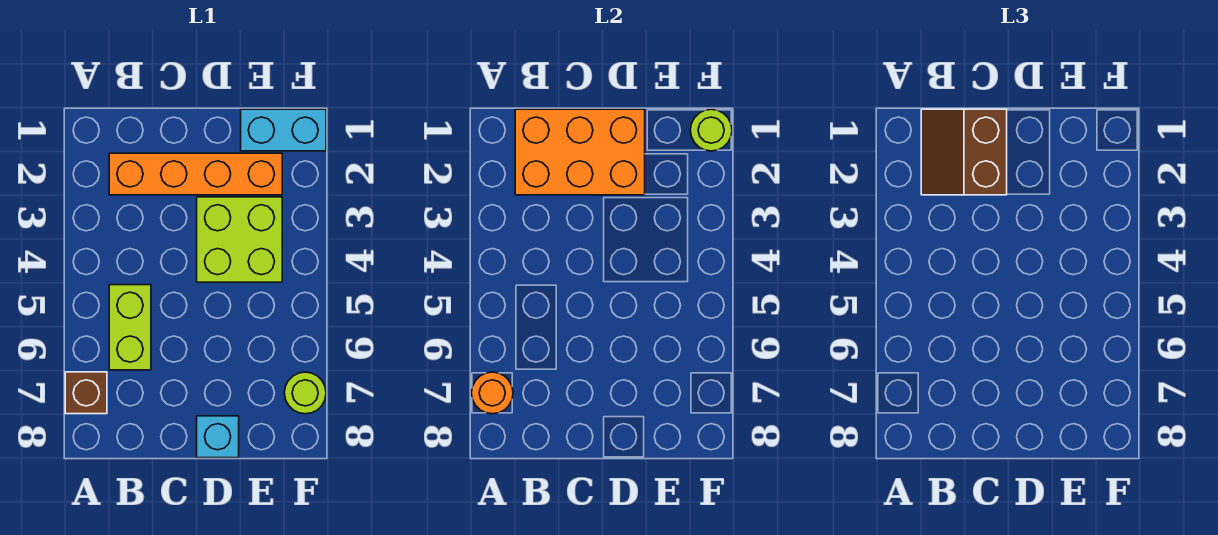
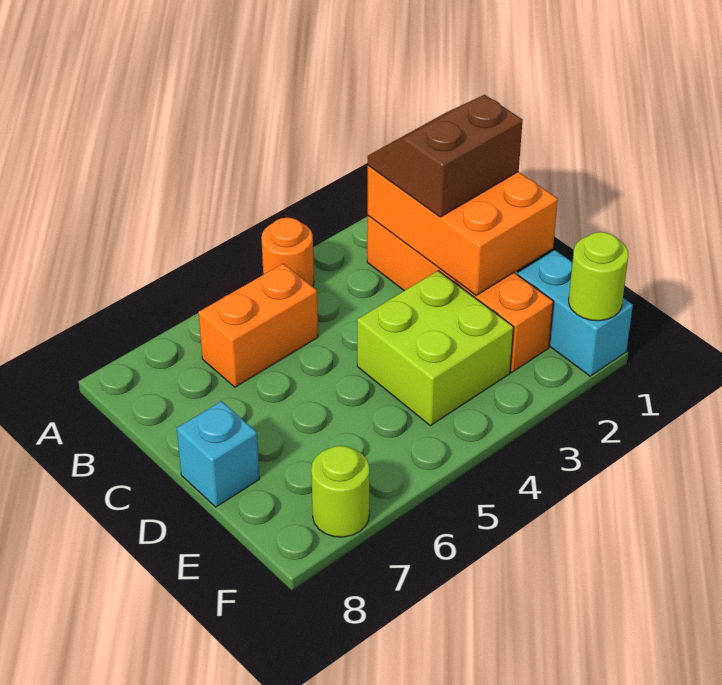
brown brick A7 level 1 -> none
orange round brick A7 level 2 -> orange round brick A4 level 1
lime brick B5:B6 level 1 -> orange brick B5:B6 level 1

